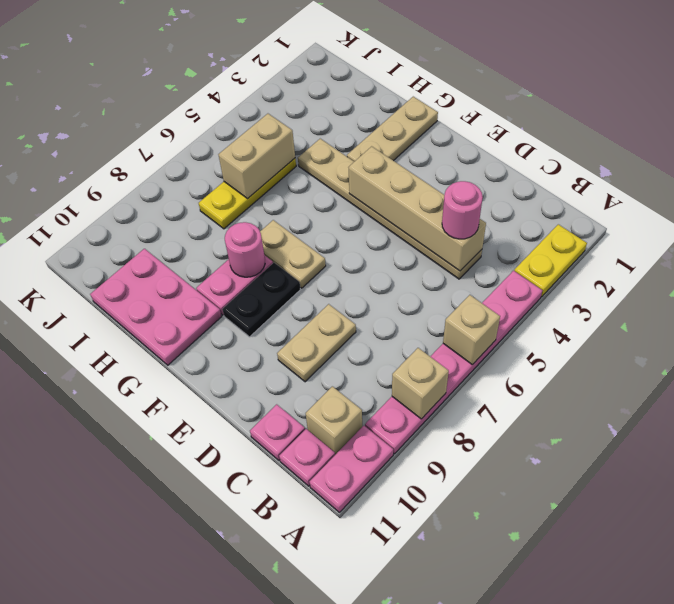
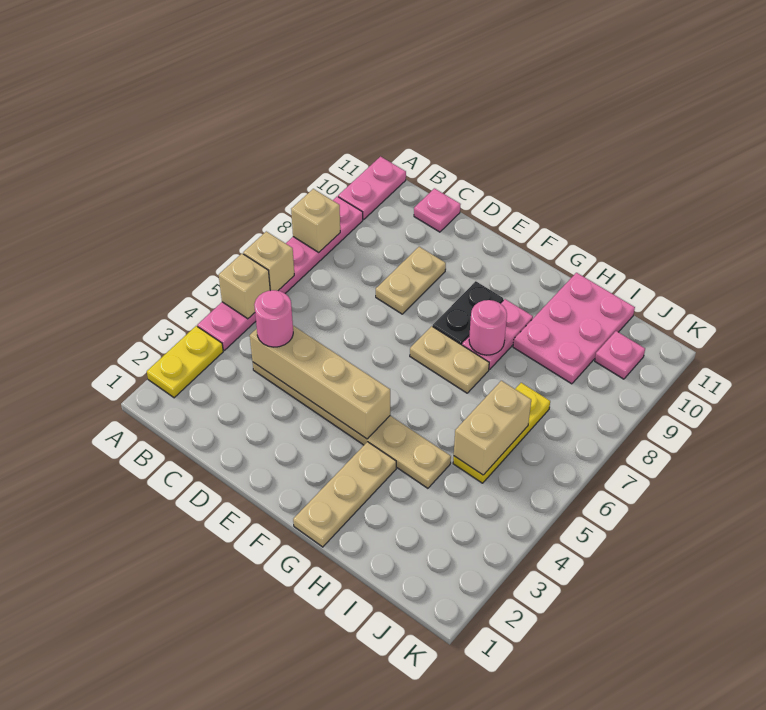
tan brick B10 level 1 -> tan brick A5 level 2
pink plate B11 level 1 -> pink plate J10 level 1
pink plate G10:I11 level 1 -> pink plate H9:I11 level 1

